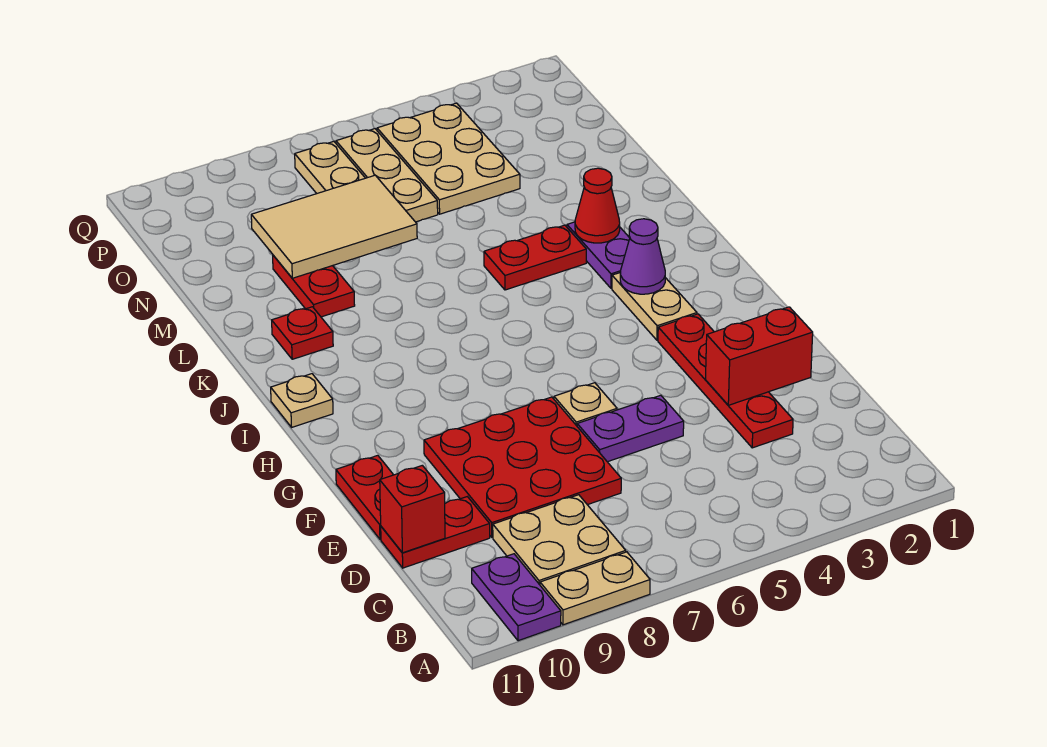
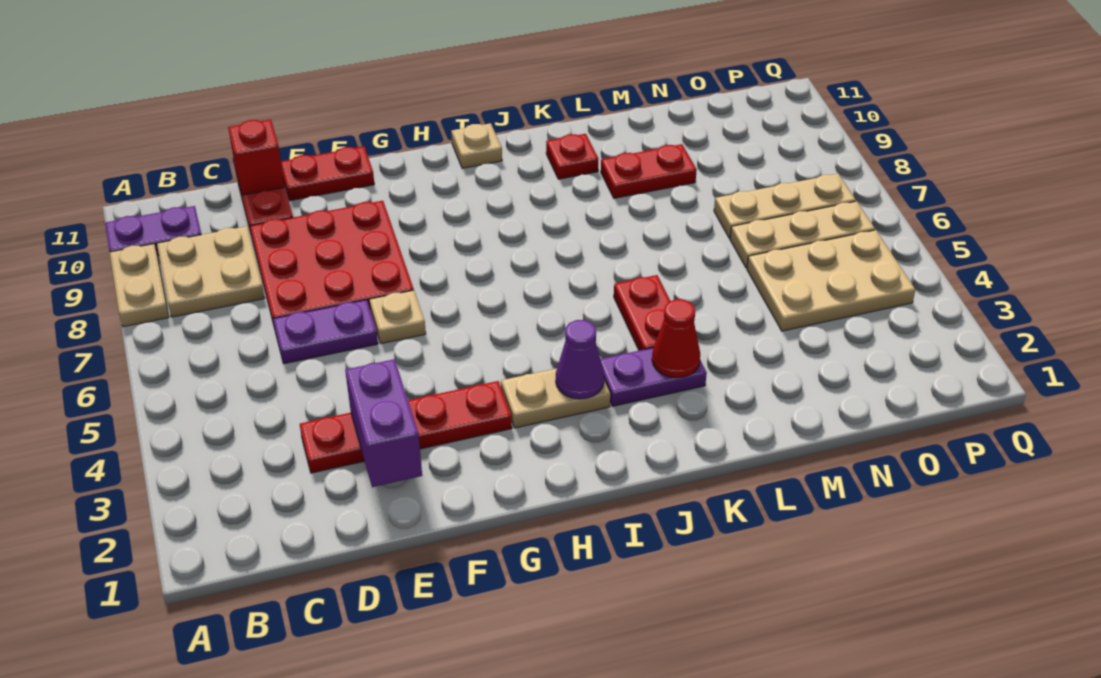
red brick E2:E3 level 2 -> purple brick E2:E3 level 2
purple plate E5:E6 level 1 -> purple plate D6:E6 level 1
tan tile M7:N9 level 2 -> none

